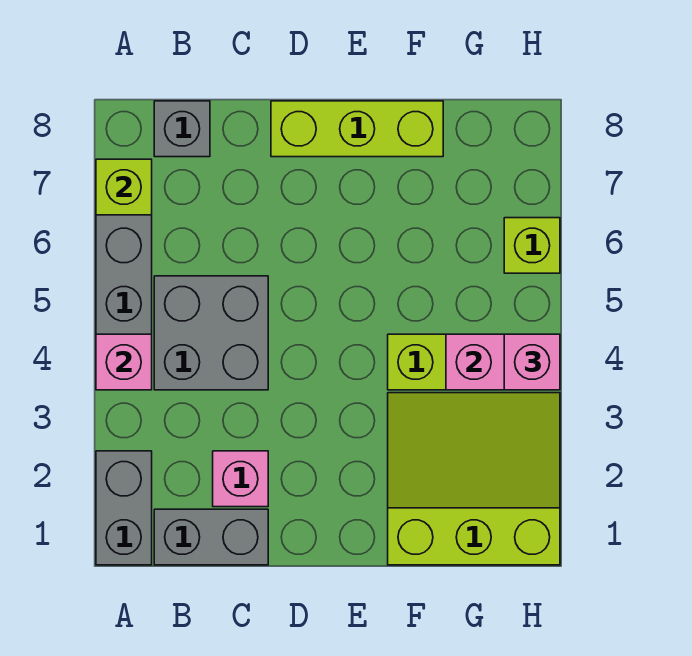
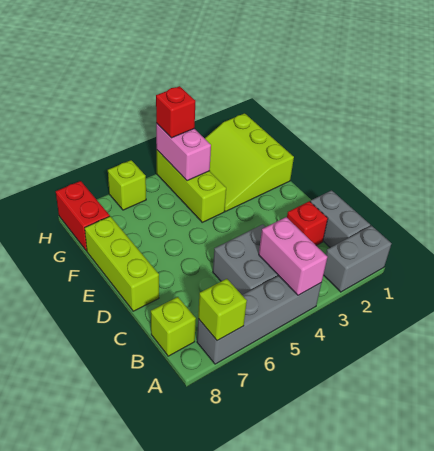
pink brick A4 level 2 -> pink brick A4:B4 level 2
grey brick B8 level 1 -> lime brick B8 level 1
pink brick C2 level 1 -> red brick C2 level 1
none -> red brick G8:H8 level 1
pink brick H4 level 3 -> red brick H4 level 3

